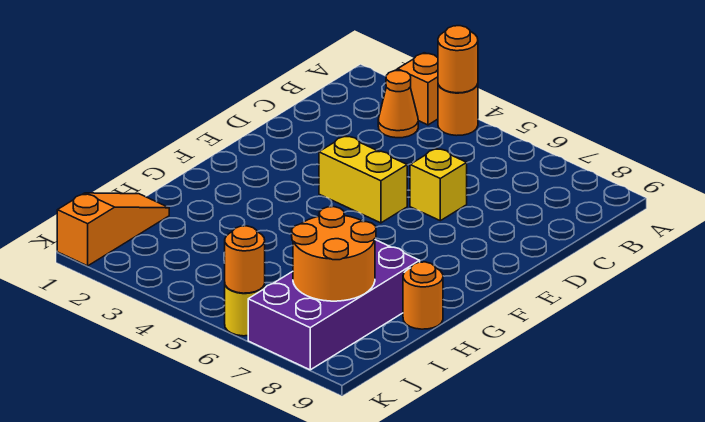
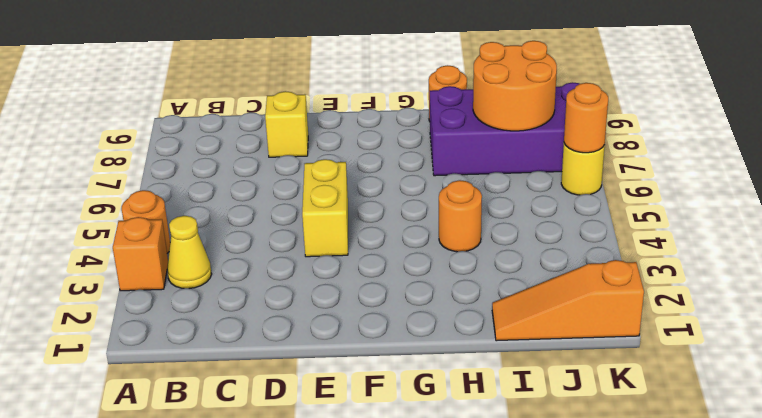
orange round brick A4 level 2 -> orange round brick H4 level 1
orange cone B3 level 1 -> yellow cone B3 level 1
yellow brick D6 level 1 -> yellow brick D8 level 1

